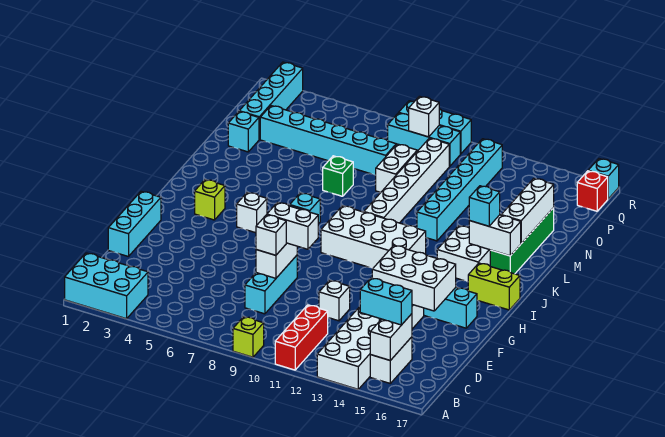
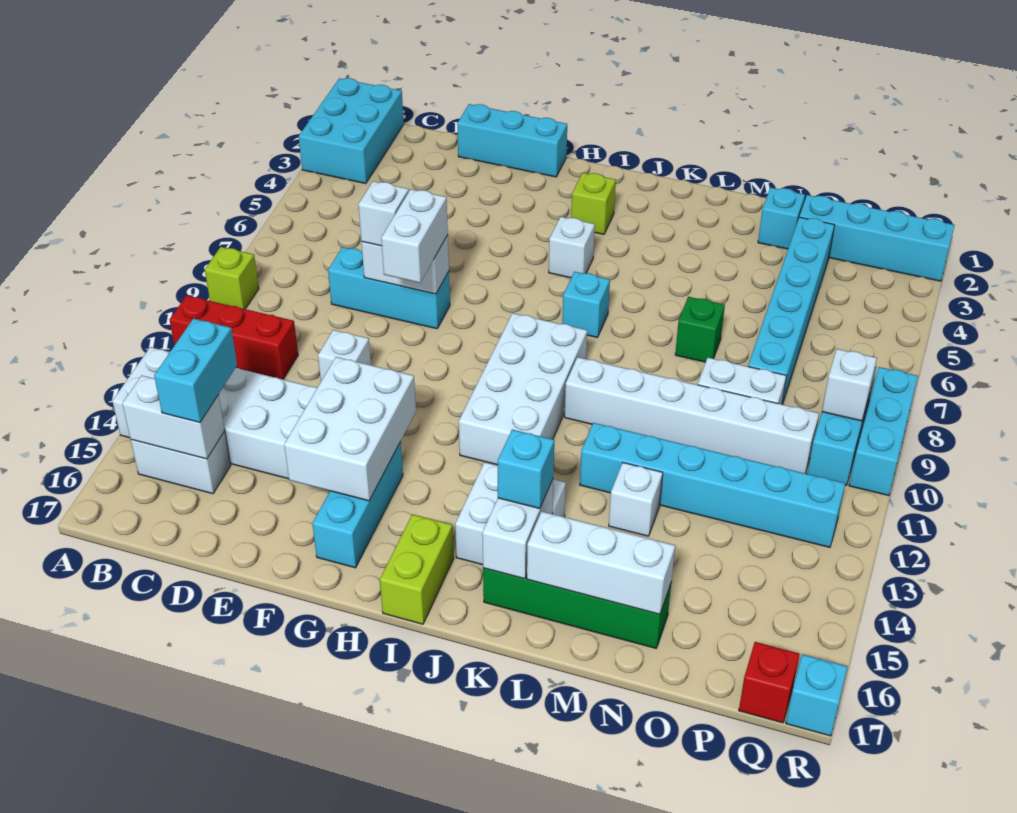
none -> white brick M13 level 1

